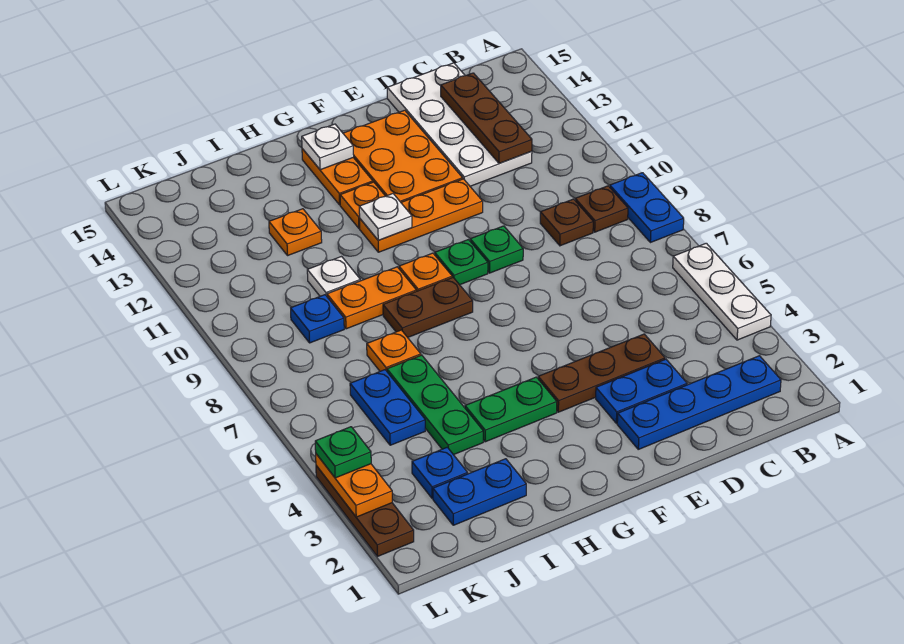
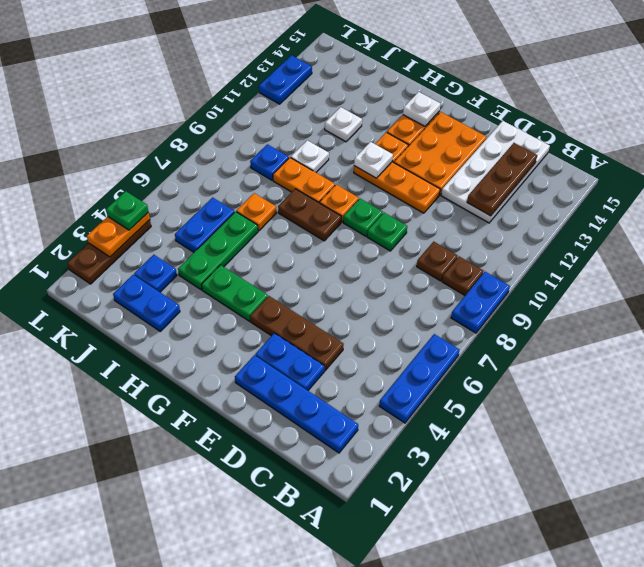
white plate A4:A6 level 1 -> blue plate A4:A6 level 1
orange plate I12 level 1 -> white plate I12 level 1
none -> blue plate L12:L13 level 1

